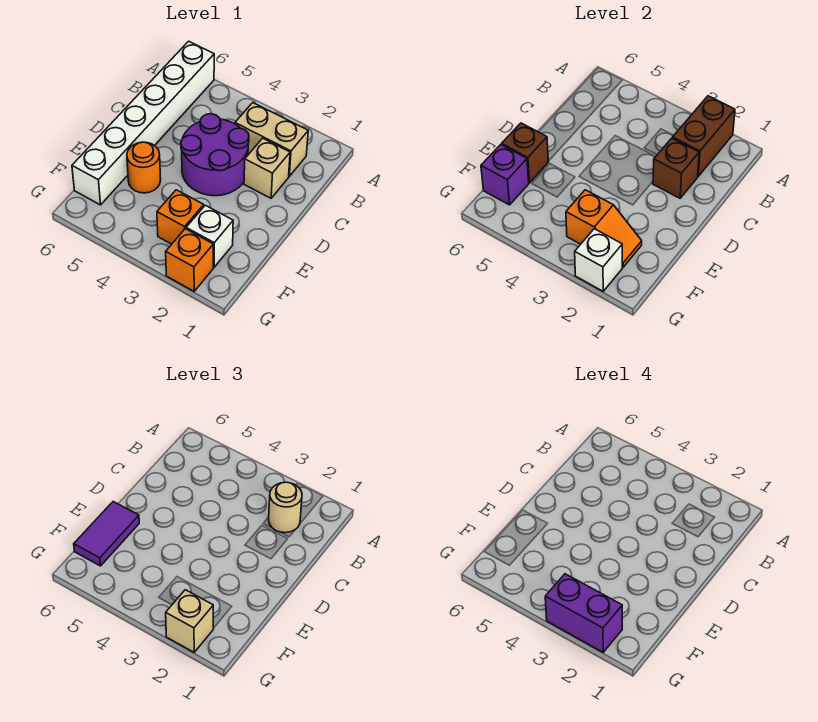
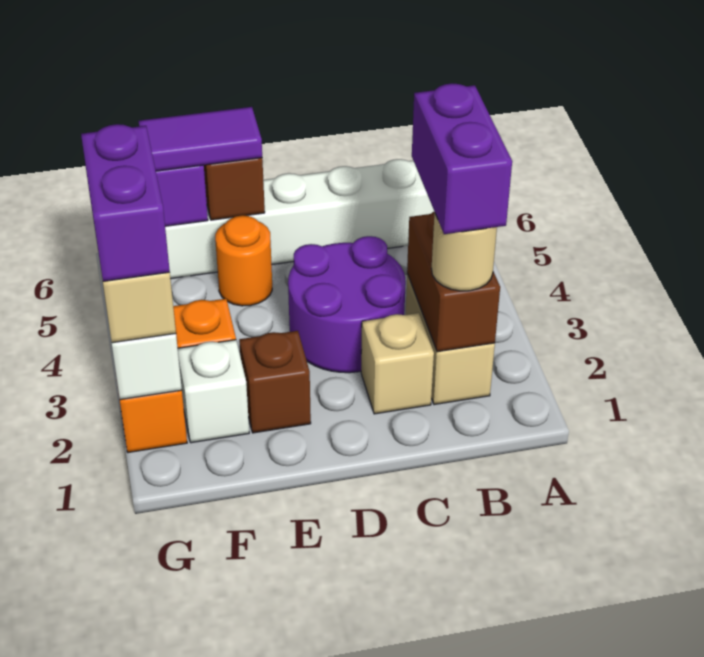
brown brick A2:B2 level 2 -> brown brick B2:B3 level 2
none -> purple brick B2:B3 level 4
brown brick C2 level 2 -> brown brick E2 level 1
orange slope F2:F3 level 2 top 3 -> none

